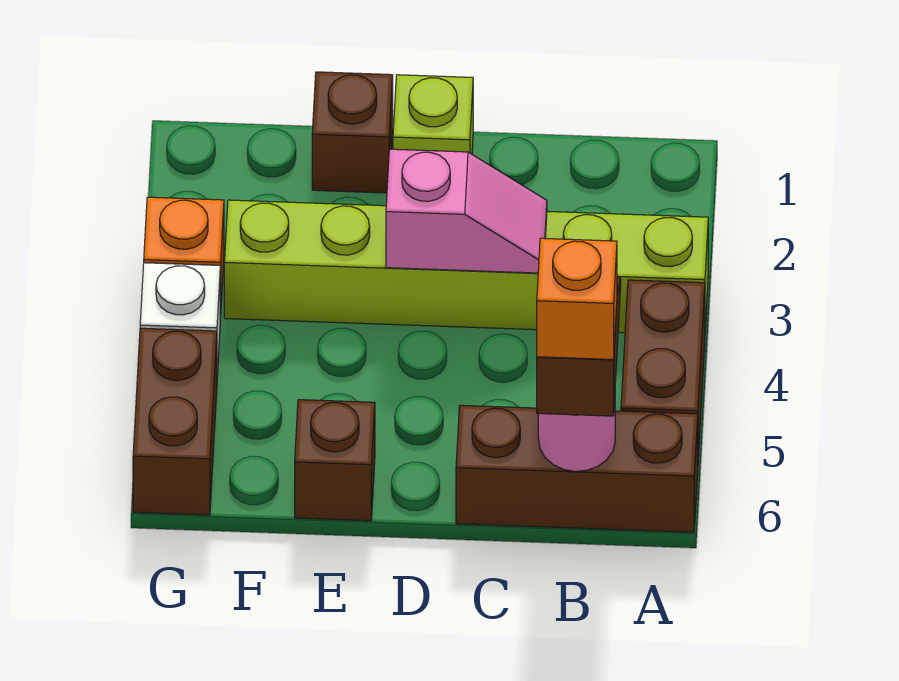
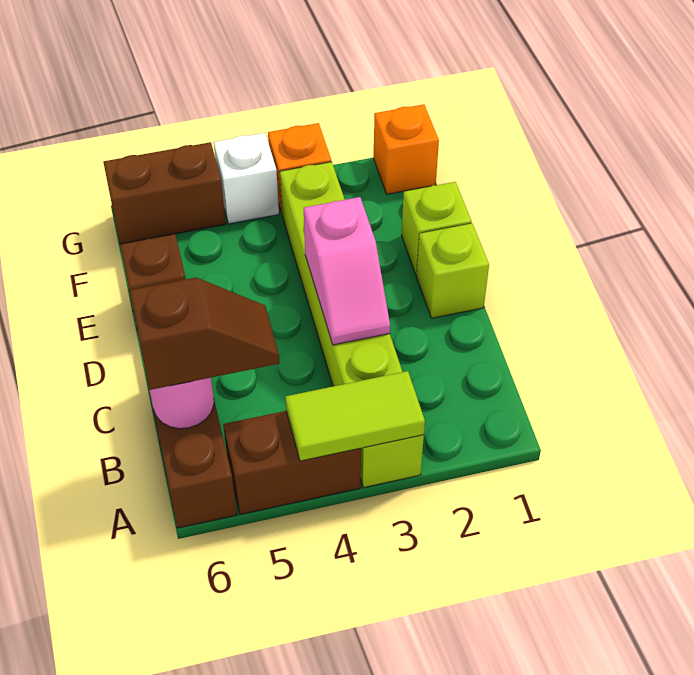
none -> lime tile A3:A4 level 2
orange brick B6 level 4 -> orange brick G1 level 1
brown brick E1 level 1 -> lime brick E1 level 1

